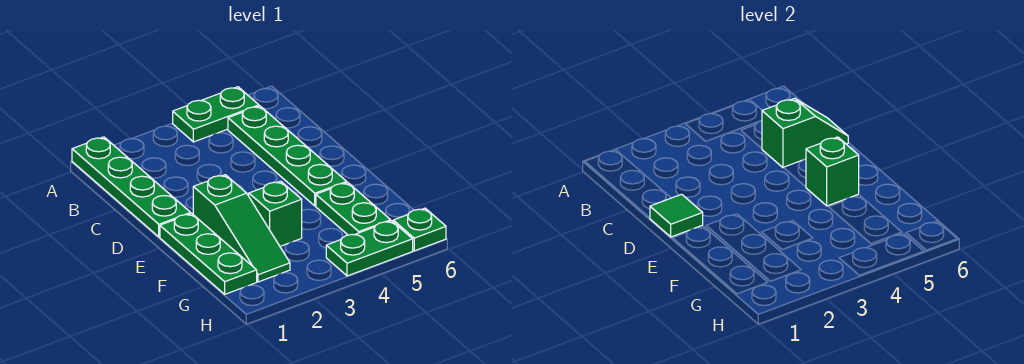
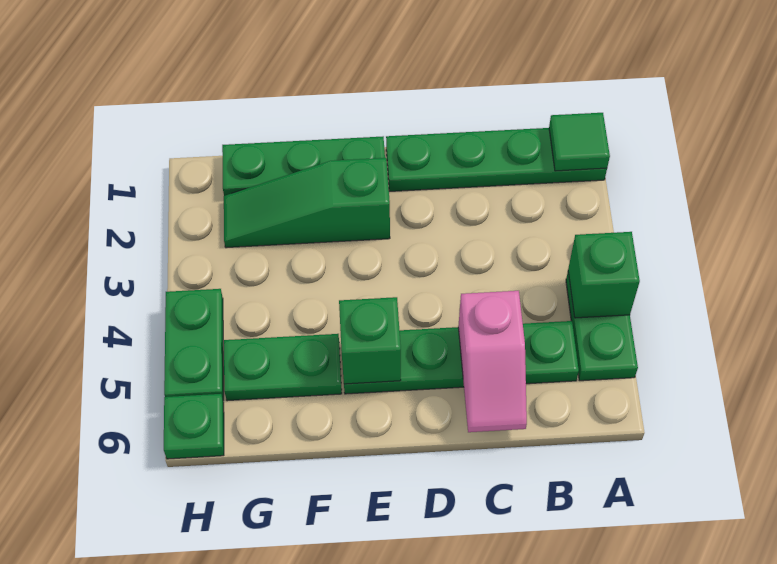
green slope C5:C6 level 2 top 5 -> pink slope C5:C6 level 2 top 5
green tile D1 level 2 -> green tile A1 level 2
green brick F3 level 1 -> green brick A4 level 2

